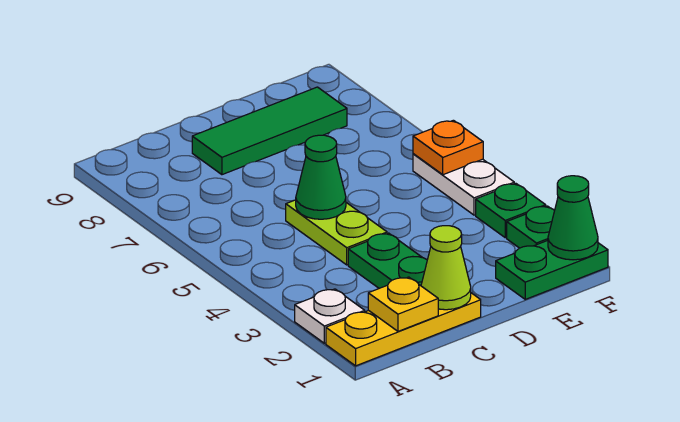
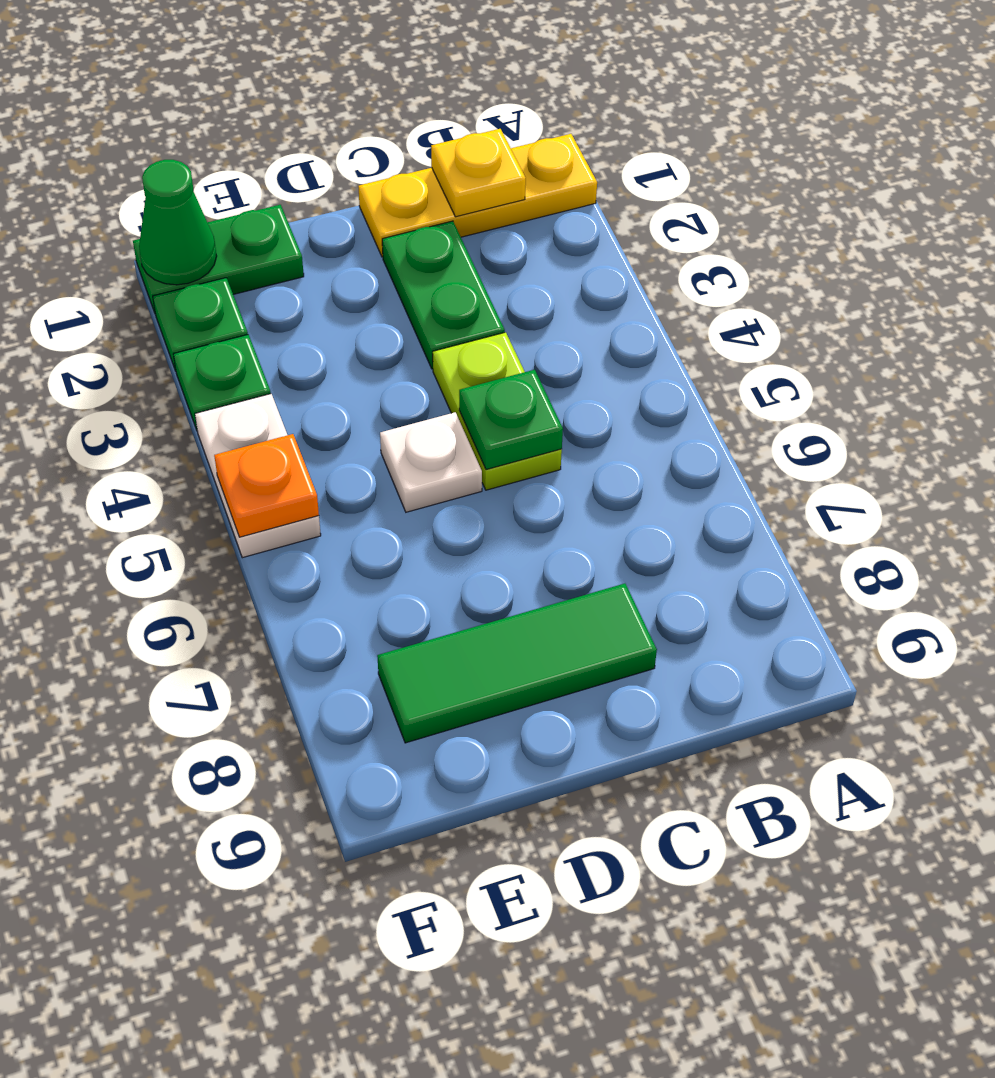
white plate A2 level 1 -> white plate D5 level 1
lime cone C1 level 2 -> none
green cone C5 level 2 -> green plate C5 level 2

